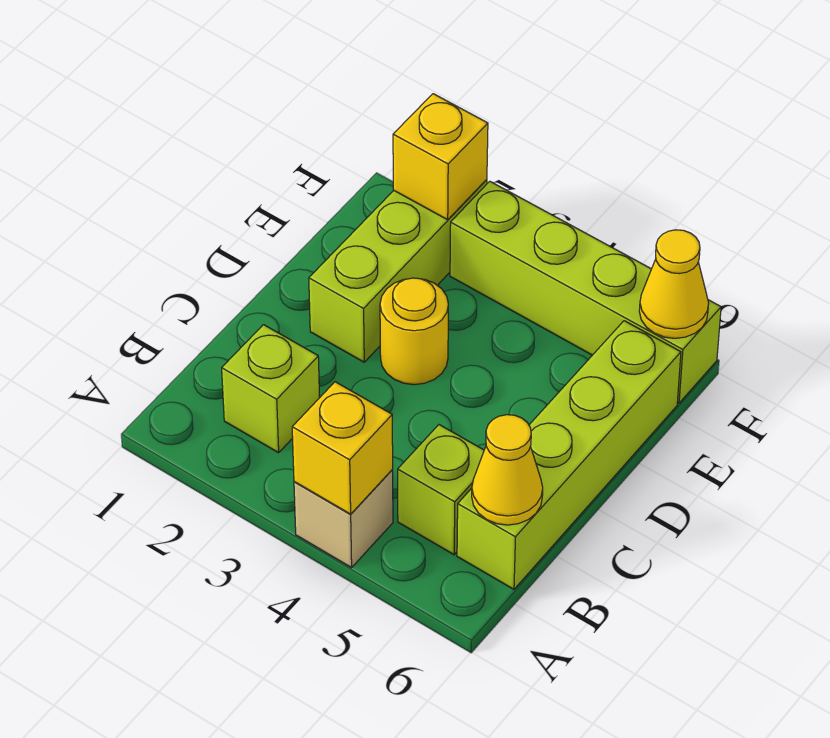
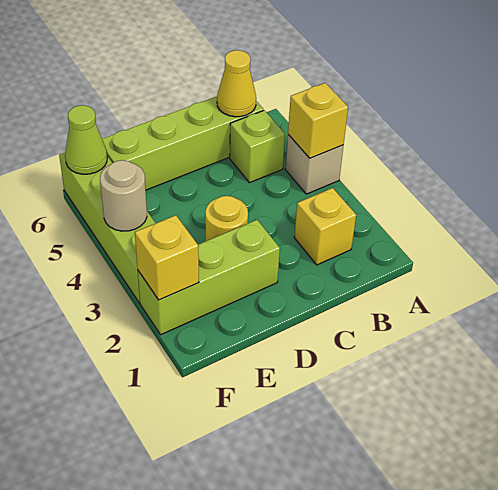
lime brick B2 level 1 -> yellow brick B2 level 1
none -> tan round brick F4 level 2
yellow cone F6 level 2 -> lime cone F6 level 2

